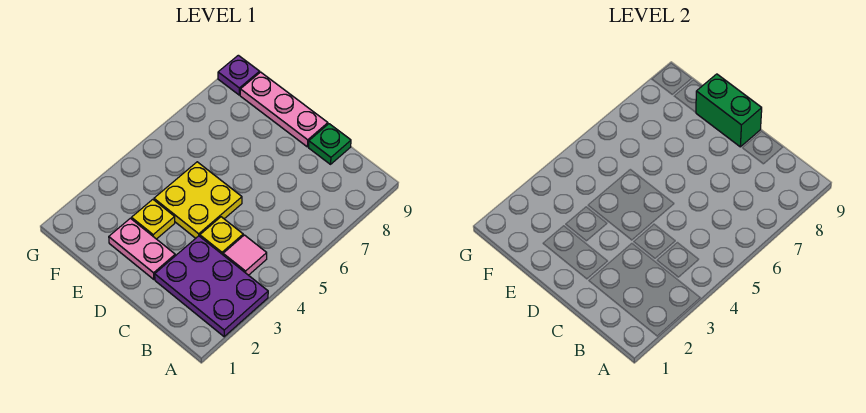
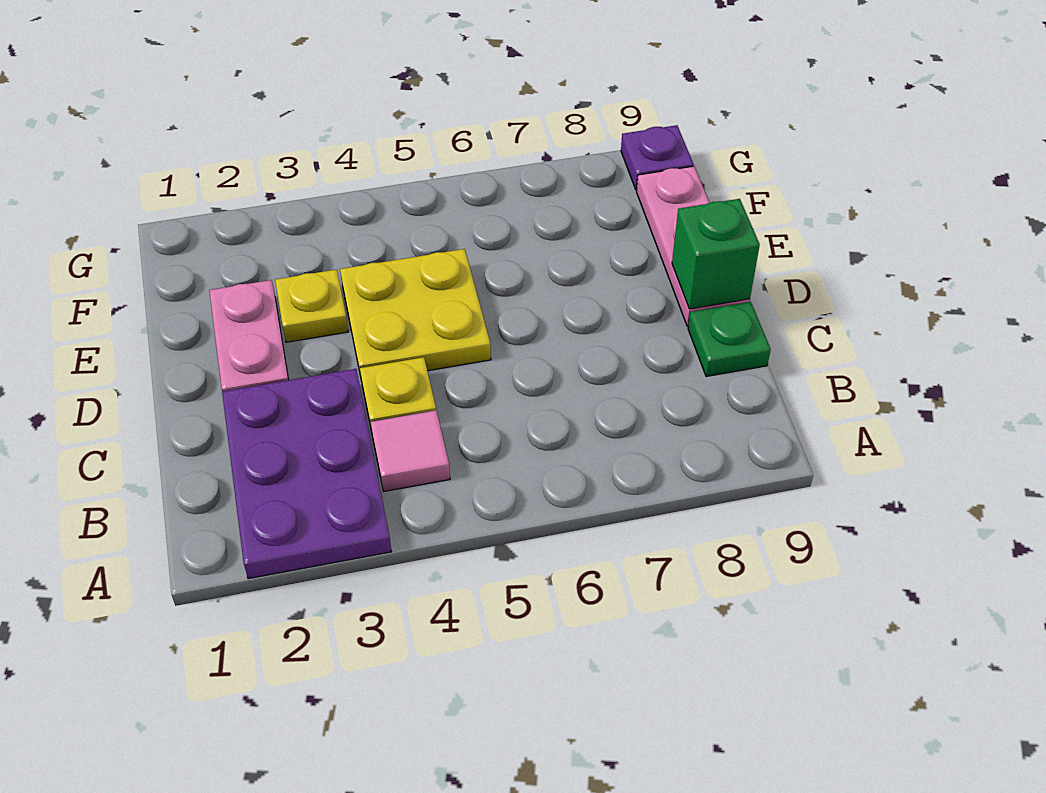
green brick D9:E9 level 2 -> green brick D9 level 2

